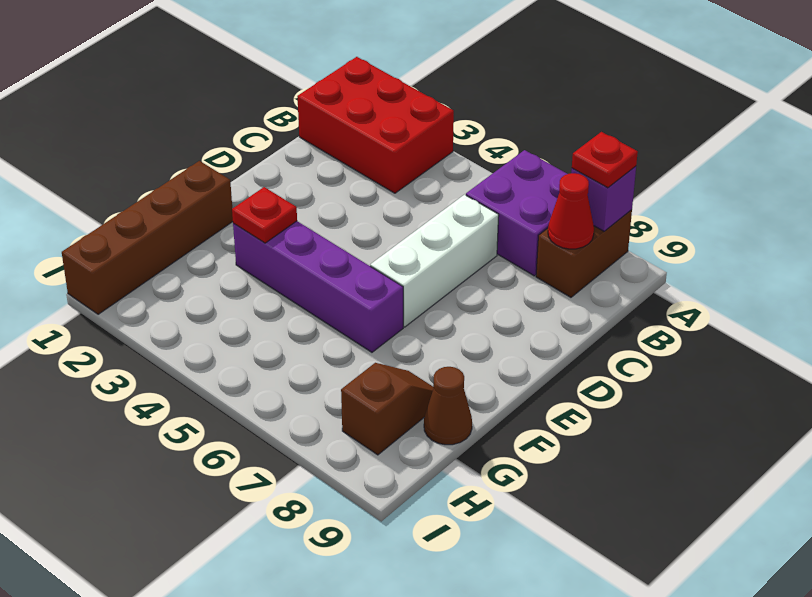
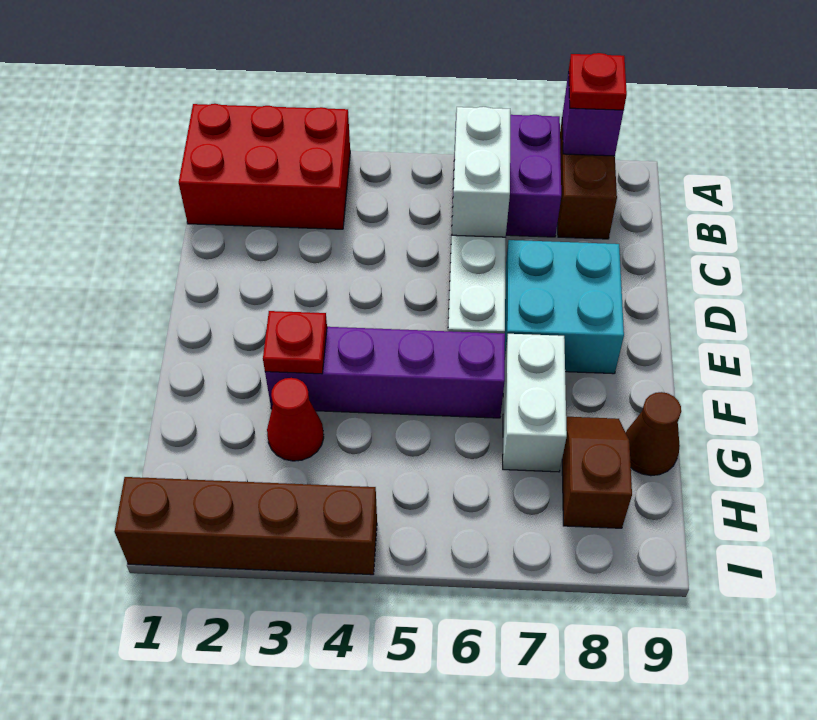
none -> white brick B6:C6 level 2
red cone B8 level 2 -> red cone G3 level 1
none -> cyan brick D7:E8 level 1
brown brick F1:I1 level 1 -> brown brick I1:I4 level 1
none -> white brick F7:G7 level 1

